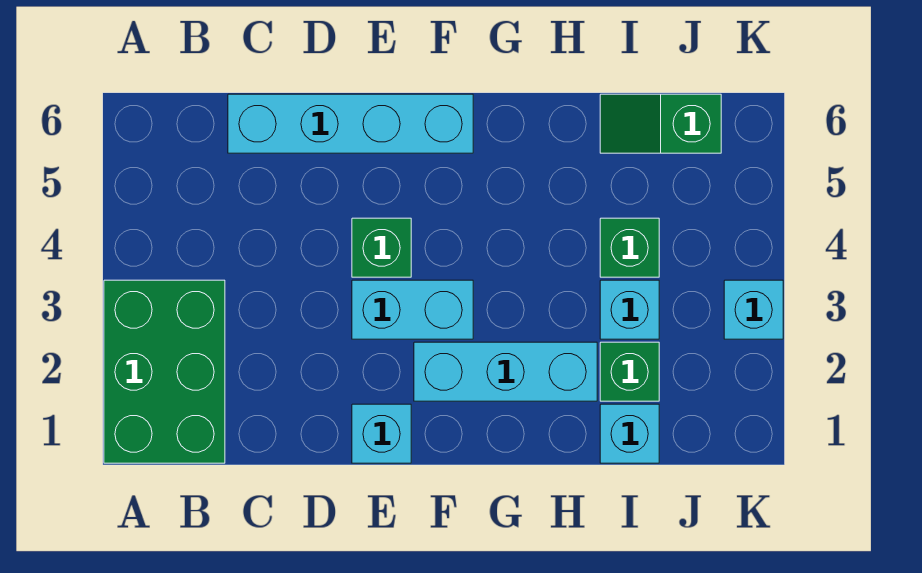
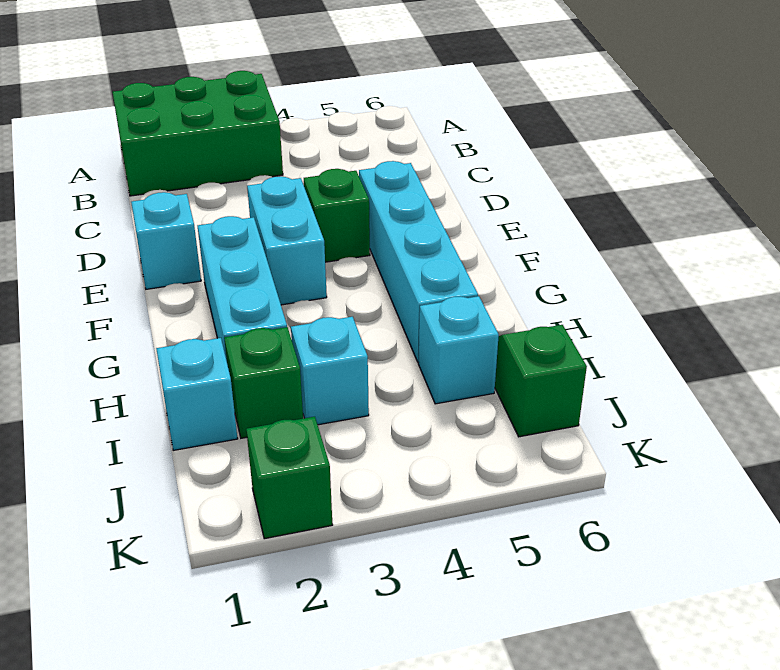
cyan brick C6:F6 level 1 -> cyan brick E5:H5 level 1
green brick I4 level 1 -> green brick K2 level 1
cyan brick K3 level 1 -> cyan brick I5 level 1

